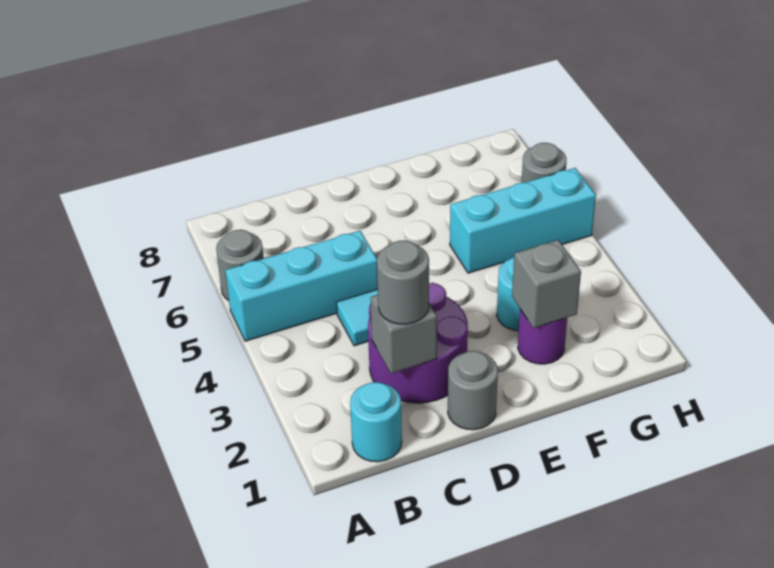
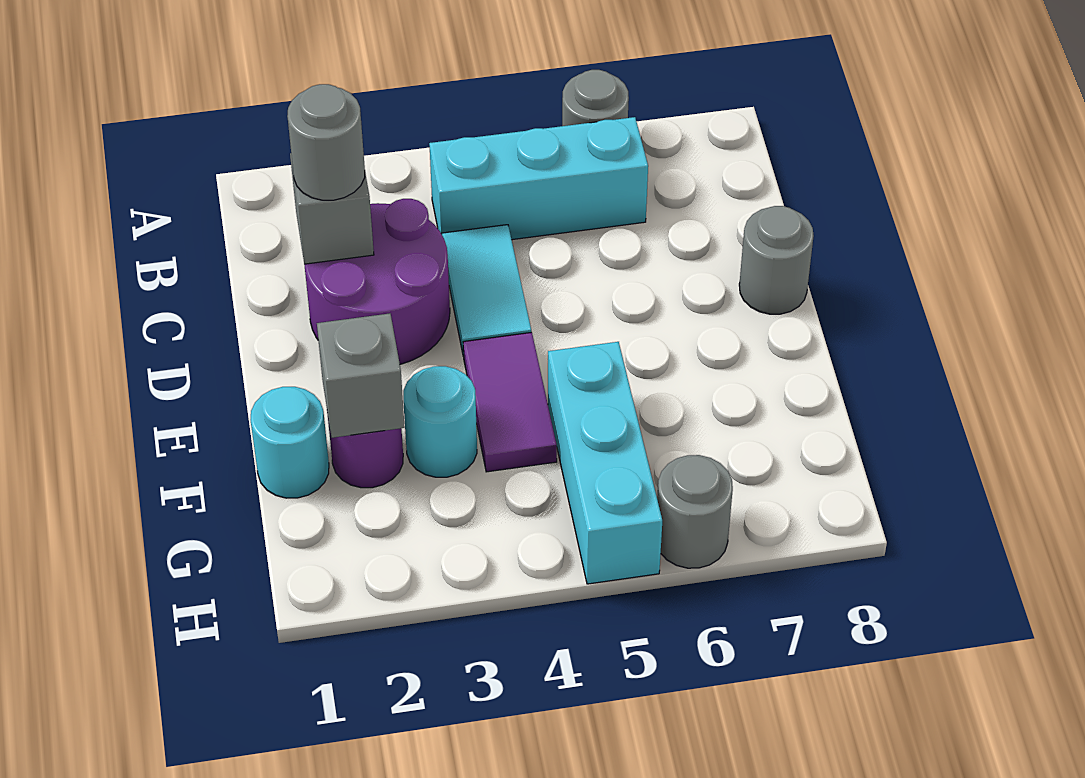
cyan brick A5:C5 level 1 -> cyan brick B4:B6 level 1
cyan round brick B1 level 1 -> cyan round brick F1 level 1
grey round brick D1 level 1 -> grey round brick D8 level 1
none -> purple tile E4:F4 level 1

